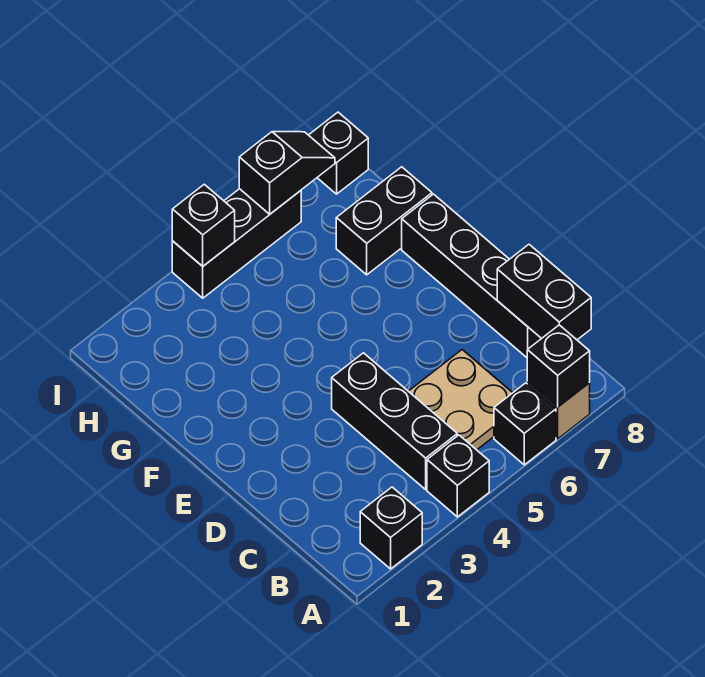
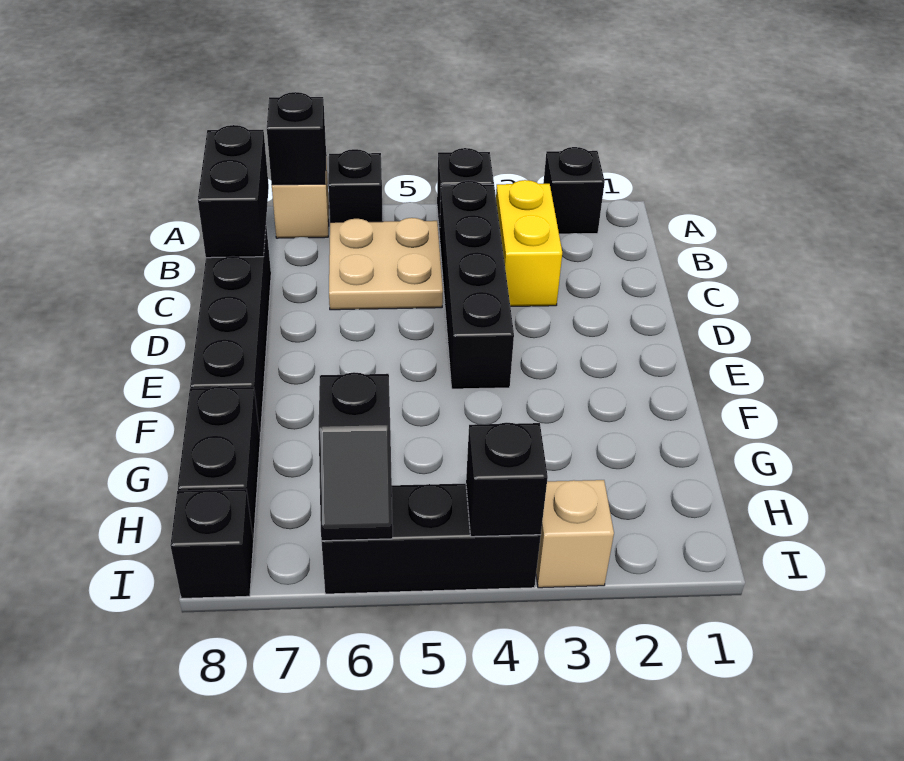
none -> yellow brick B3:C3 level 1
black brick B4:D4 level 1 -> black brick B4:E4 level 1
black brick G7:G8 level 1 -> black brick G8:H8 level 1
none -> tan brick I3 level 1
black slope I6:I7 level 2 top 6 -> black slope H6:I6 level 2 top H

